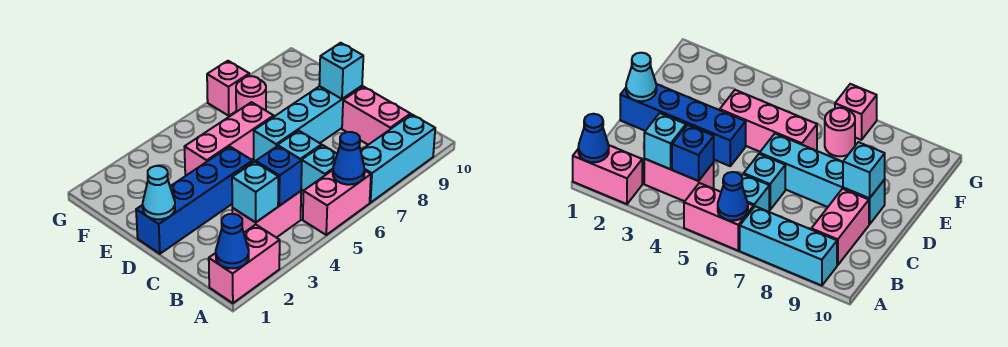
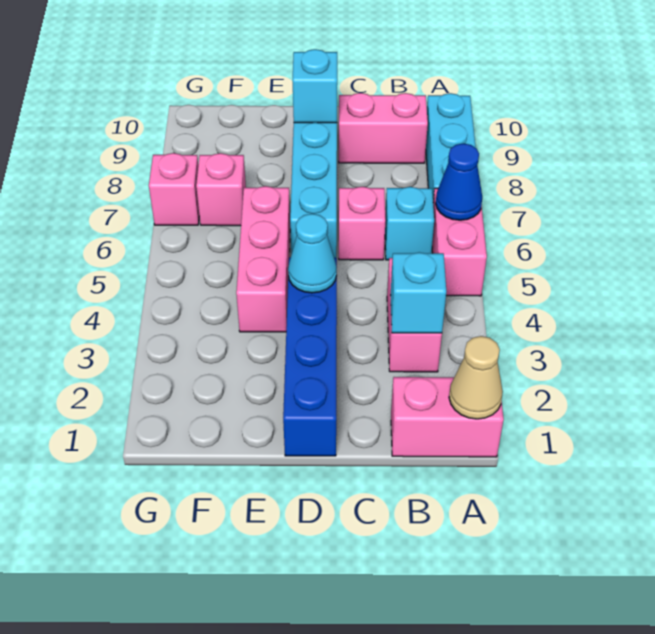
pink brick A1:A2 level 1 -> pink brick A1:B1 level 1
blue cone A1 level 2 -> tan cone A1 level 2
blue brick B4 level 2 -> none
cyan brick C6 level 1 -> pink brick C6 level 1
cyan cone D1 level 2 -> cyan cone D4 level 2
pink round brick F7 level 1 -> pink brick F7 level 1

